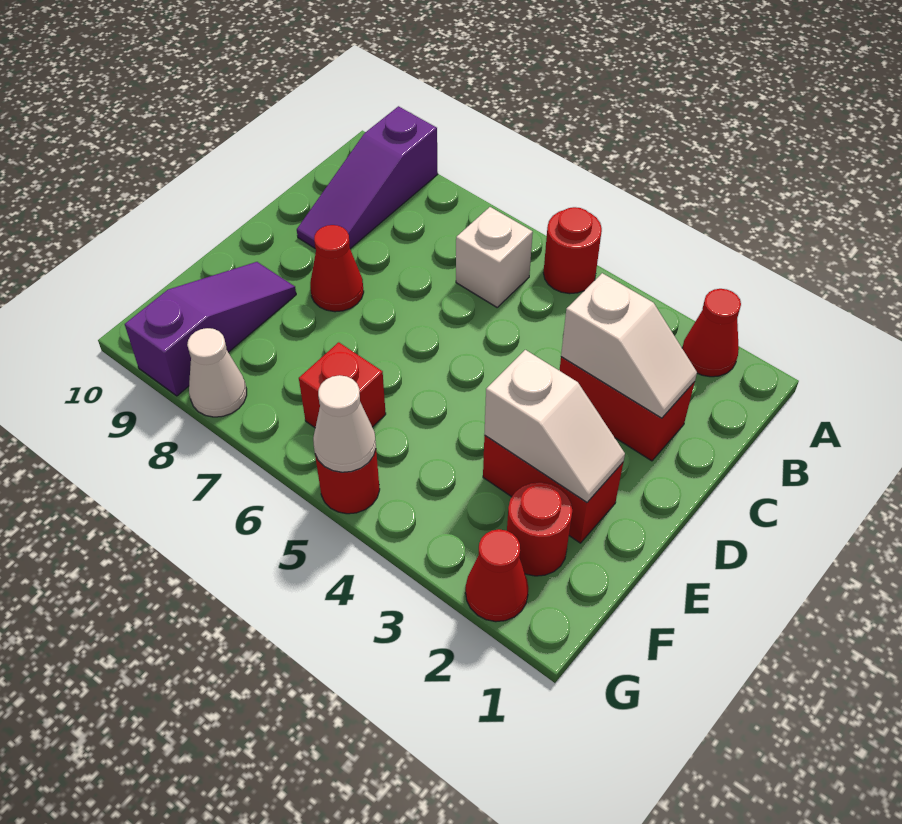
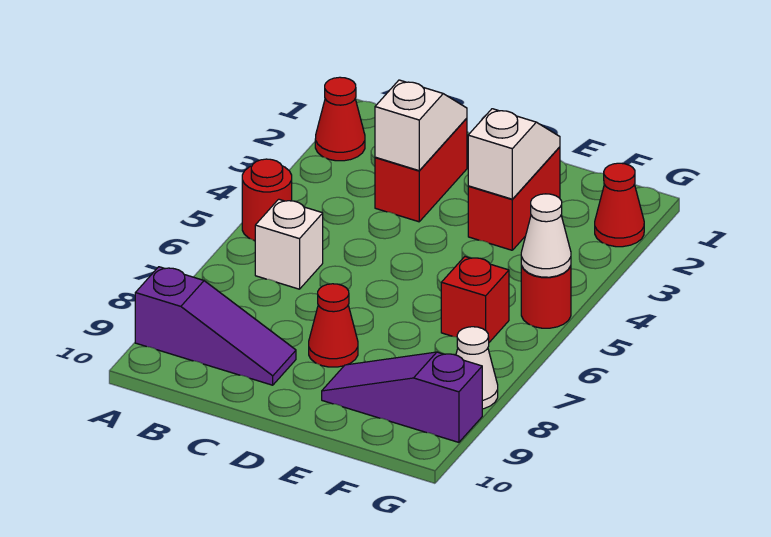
red round brick F2 level 1 -> none

